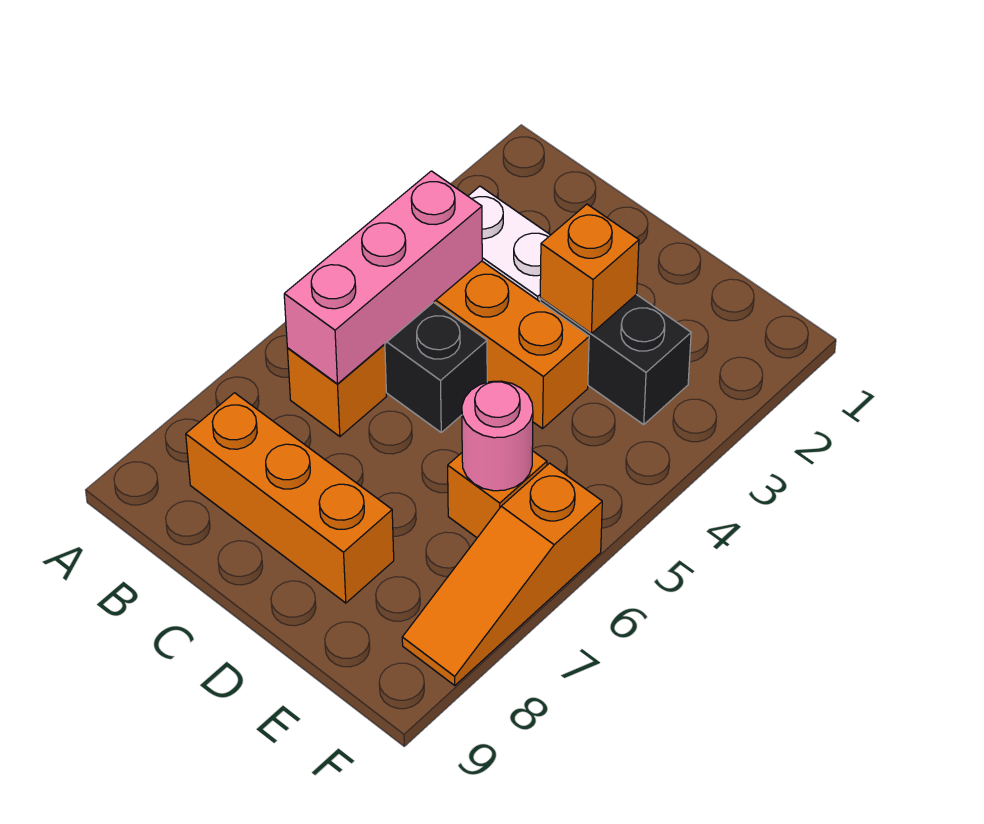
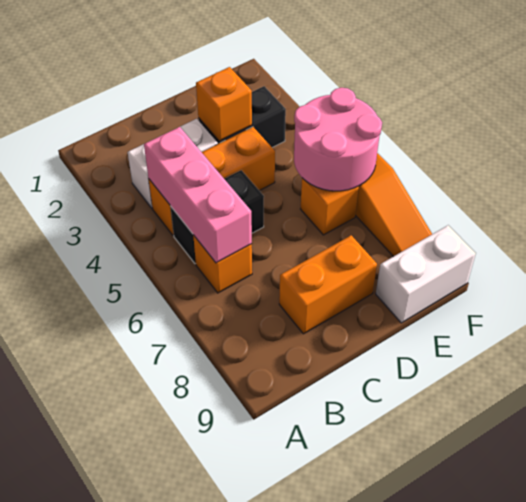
orange brick B8:D8 level 1 -> orange brick C8:D8 level 1
pink round brick E6 level 2 -> pink round brick E5:F6 level 2
none -> white brick E9:F9 level 1

